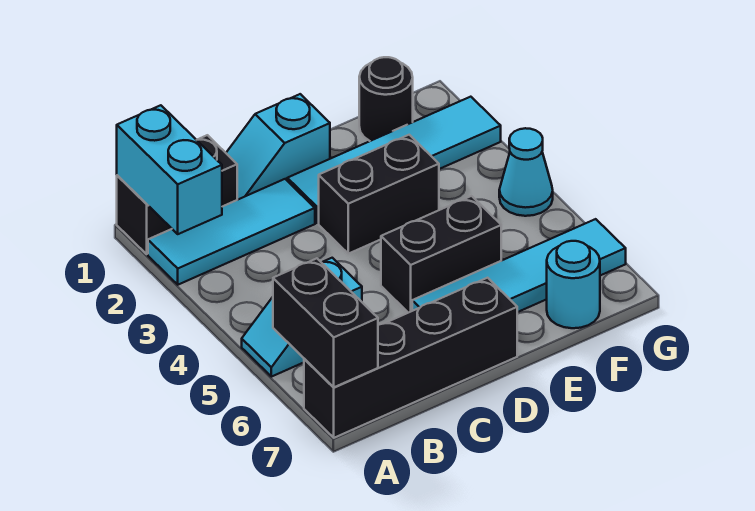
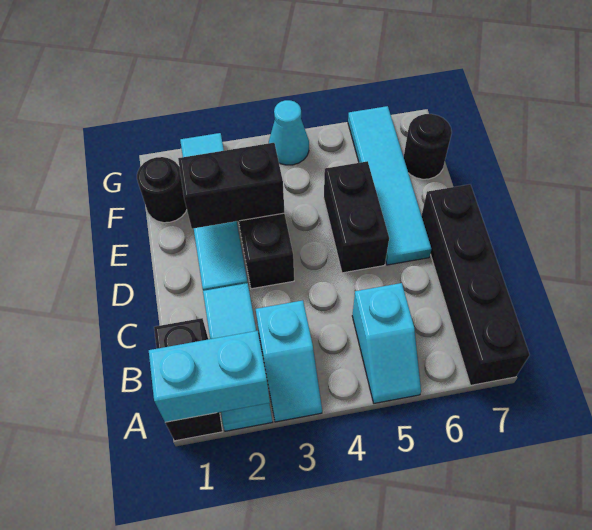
black brick A6:A7 level 2 -> black brick E2:E3 level 2
cyan slope C1:D1 level 1 top D -> cyan slope A3:B3 level 1 top B
cyan round brick F7 level 1 -> black round brick F7 level 1

